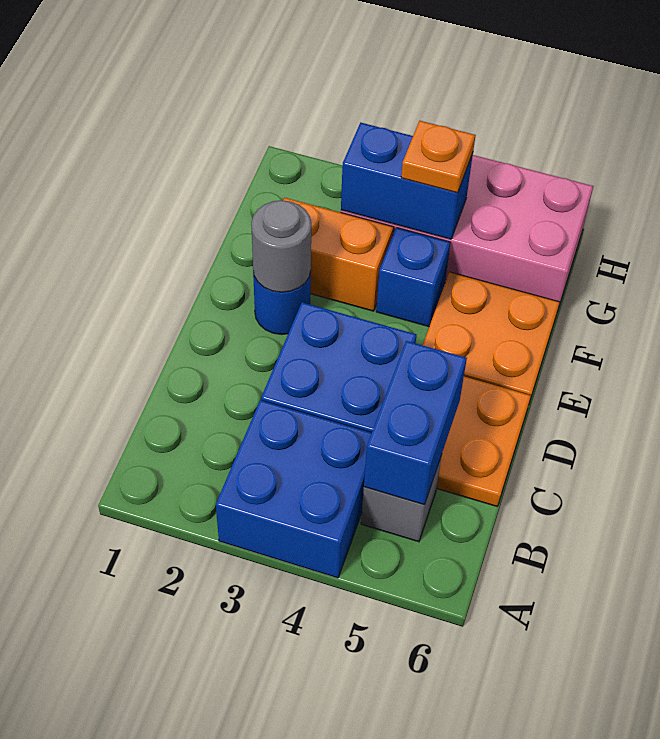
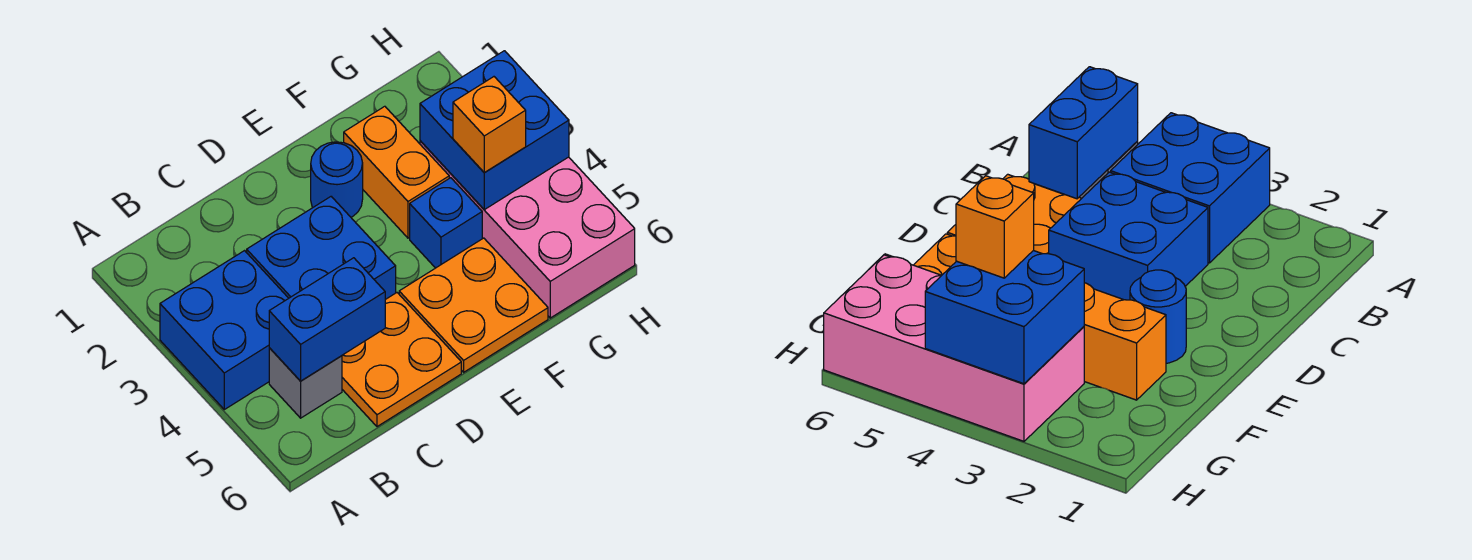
grey round brick E2 level 2 -> none
blue brick G3:G4 level 2 -> blue brick G3:H4 level 2
orange plate G4 level 3 -> orange brick G4 level 3

